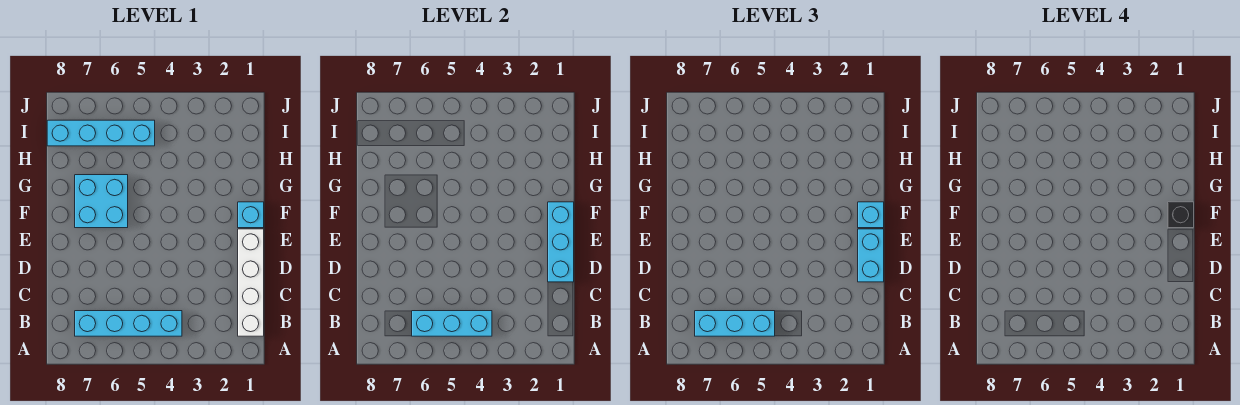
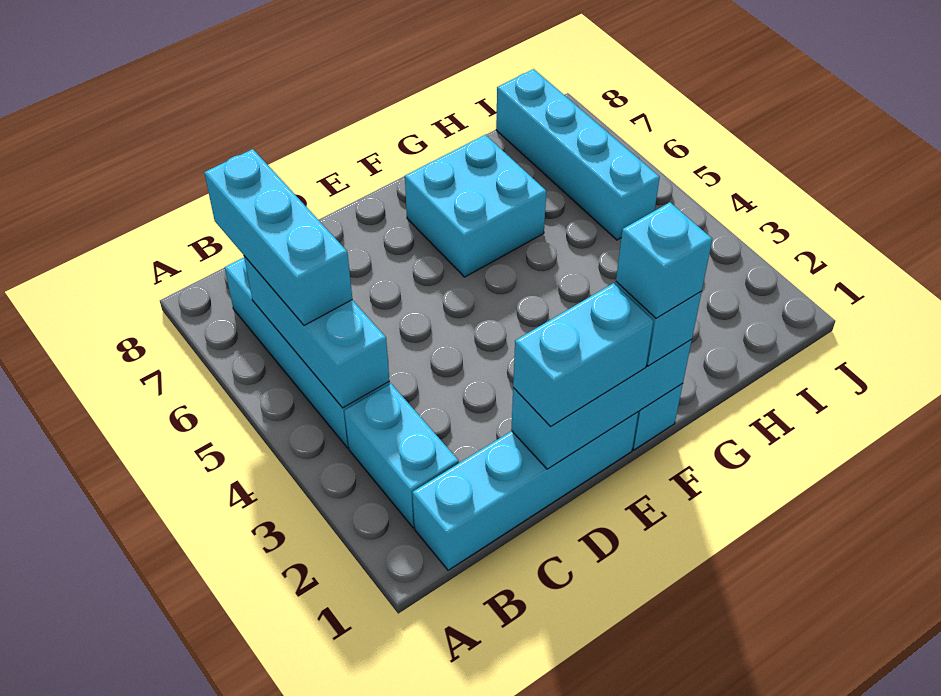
white brick B1:E1 level 1 -> cyan brick B1:E1 level 1
none -> cyan brick B2:B3 level 1
black brick F1 level 4 -> cyan brick F1 level 4

